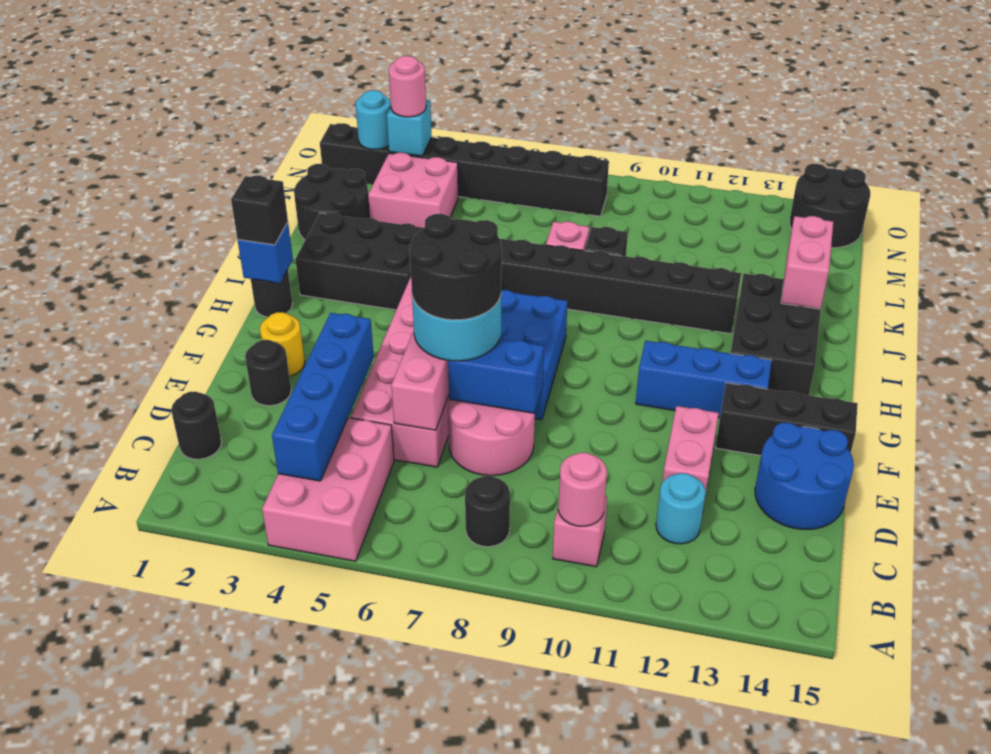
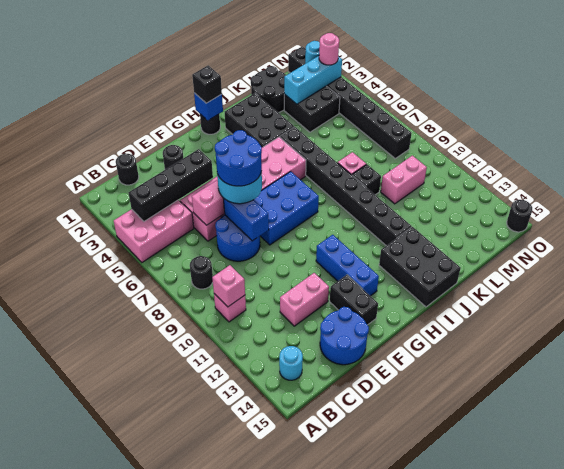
blue brick B4:E4 level 2 -> black brick B4:E4 level 2
pink round brick B10 level 2 -> pink brick B10 level 2
cyan round brick C12 level 1 -> cyan round brick B14 level 1
pink round brick D7:E8 level 1 -> blue round brick D7:E8 level 1
black round brick E6:F7 level 4 -> blue round brick E6:F7 level 4
yellow round brick F2 level 1 -> none
black brick F13:F15 level 1 -> black brick F13:F14 level 1
black brick H13:J14 level 1 -> black brick I13:J15 level 1
pink brick J14:K14 level 2 -> pink brick L10:M10 level 1
pink brick L3:M4 level 1 -> black brick L3:M4 level 1
cyan brick N3 level 2 -> cyan brick L3:N3 level 2
black round brick N14:O15 level 1 -> black round brick O15 level 1

